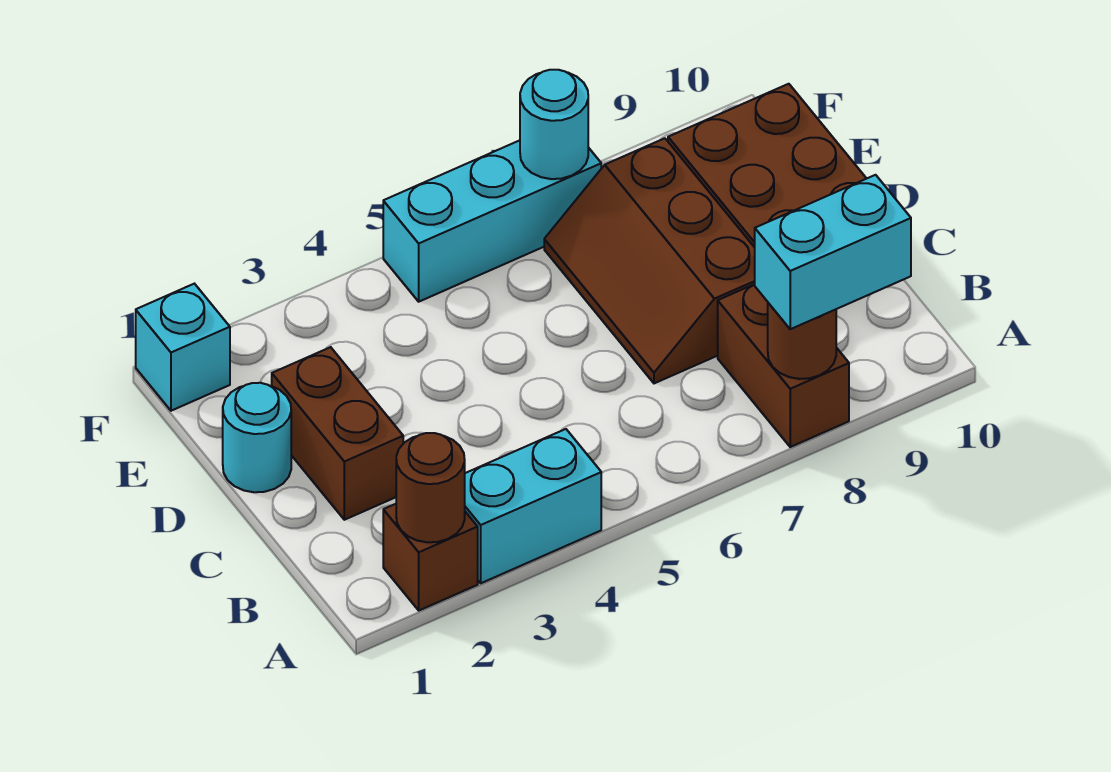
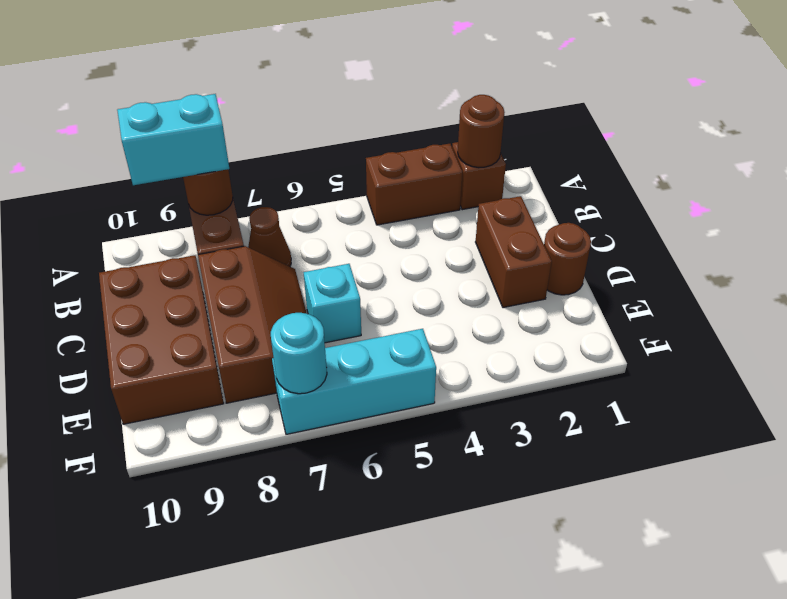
cyan brick A3:A4 level 1 -> brown brick A3:A4 level 1
none -> brown cone B7 level 1
cyan round brick D1 level 1 -> brown round brick D1 level 1
cyan brick F1 level 1 -> cyan brick D6 level 1

